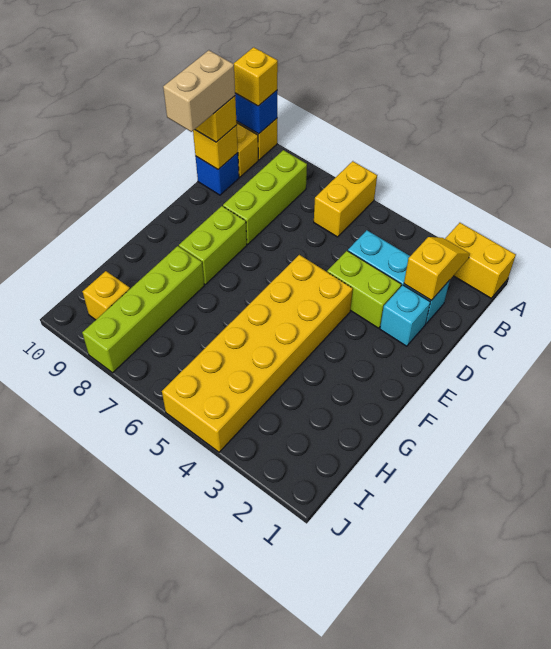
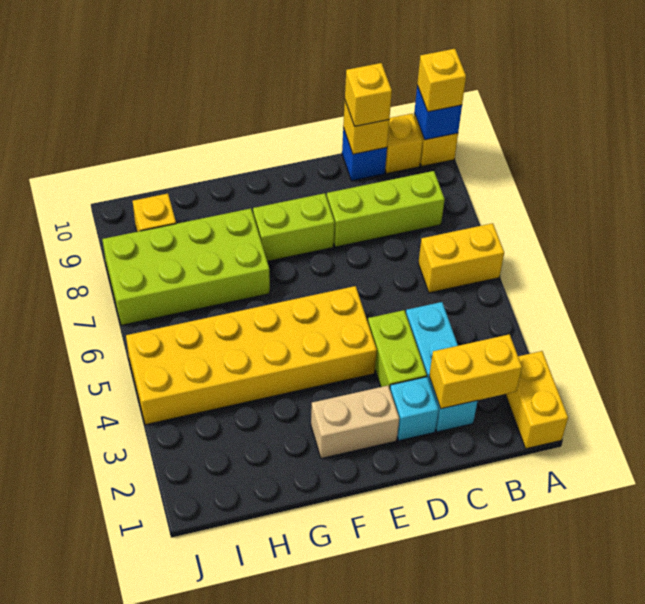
yellow slope B2:C2 level 2 top C -> yellow brick B2:C2 level 2
tan brick C10:D10 level 4 -> tan brick E2:F2 level 1
lime brick G8:J8 level 1 -> lime brick G7:J8 level 1

